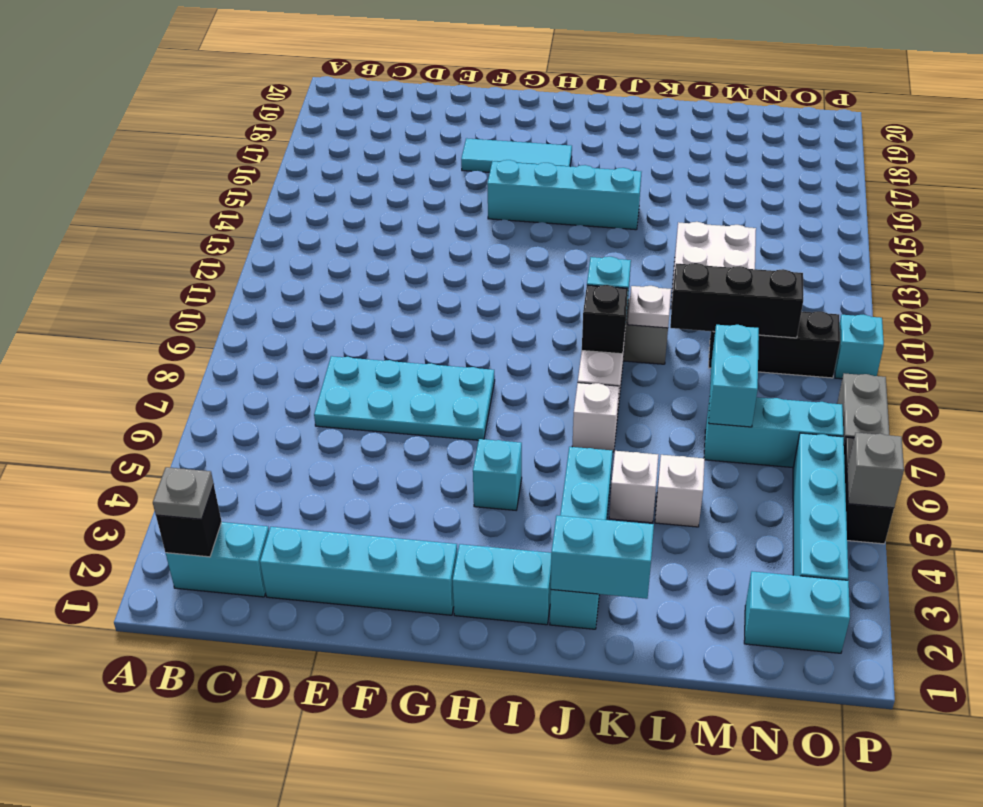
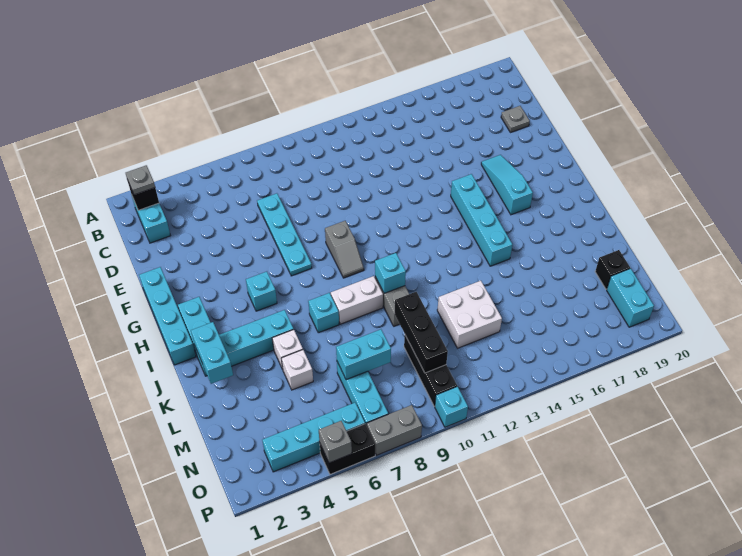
cyan brick D2:G2 level 1 -> cyan brick F1:I1 level 1
cyan plate D7:G8 level 1 -> cyan plate D7:G7 level 1
none -> grey plate D19 level 1
cyan tile F17:H17 level 1 -> cyan slope F17:H17 level 1 top H
none -> grey slope G9:H9 level 1 top G
white brick J7 level 1 -> cyan brick J7 level 1
black brick J9 level 2 -> black brick M19 level 1
white plate K10 level 2 -> none
cyan brick N2:O2 level 1 -> cyan brick N19:O19 level 1

